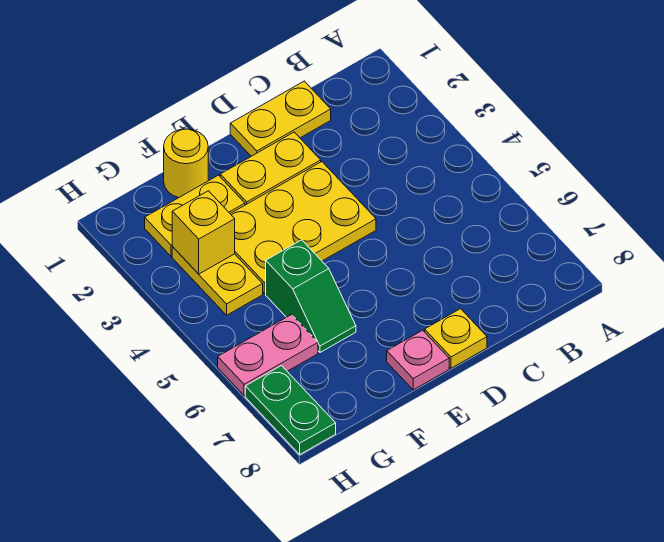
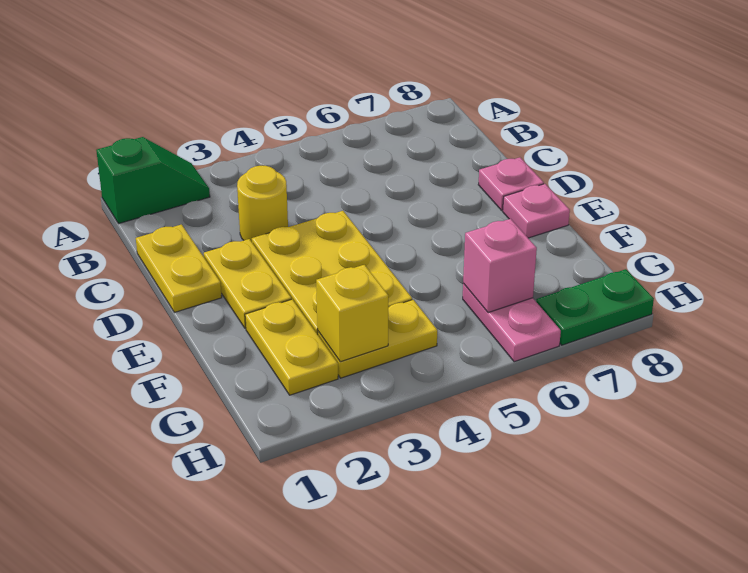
yellow plate D8 level 1 -> pink plate D8 level 1
yellow round brick F1 level 1 -> yellow round brick C3 level 1
green slope F5:F6 level 1 top 5 -> green slope A1:A2 level 1 top 1
none -> pink brick G6 level 2

